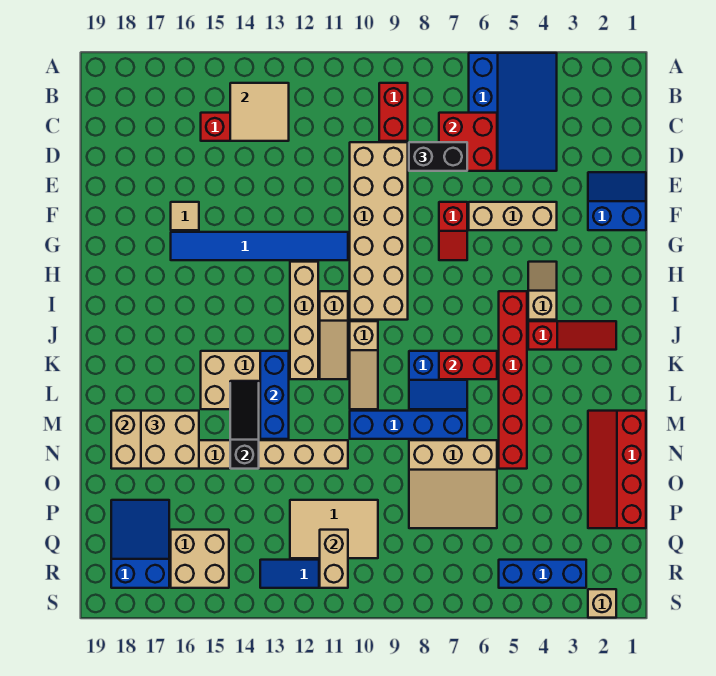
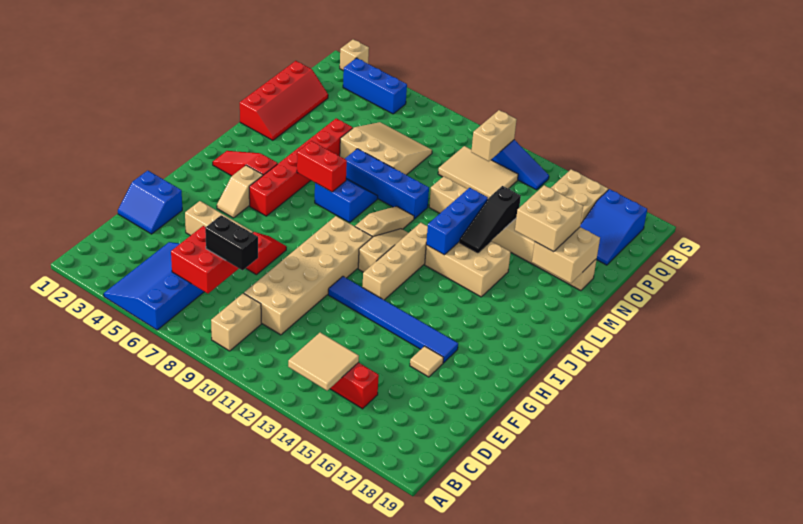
red brick B9:C9 level 1 -> tan brick B9:C9 level 1

